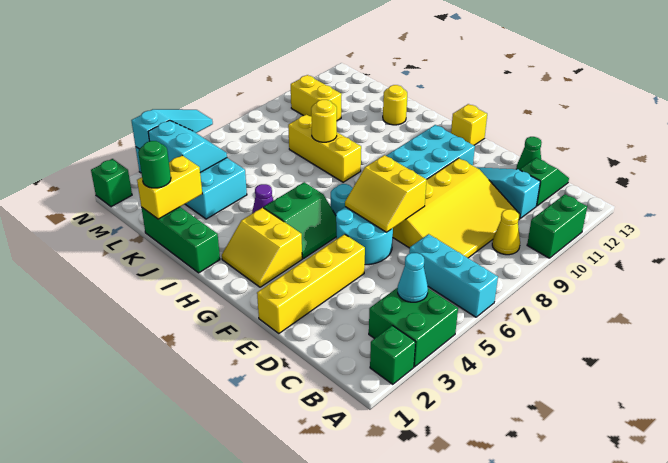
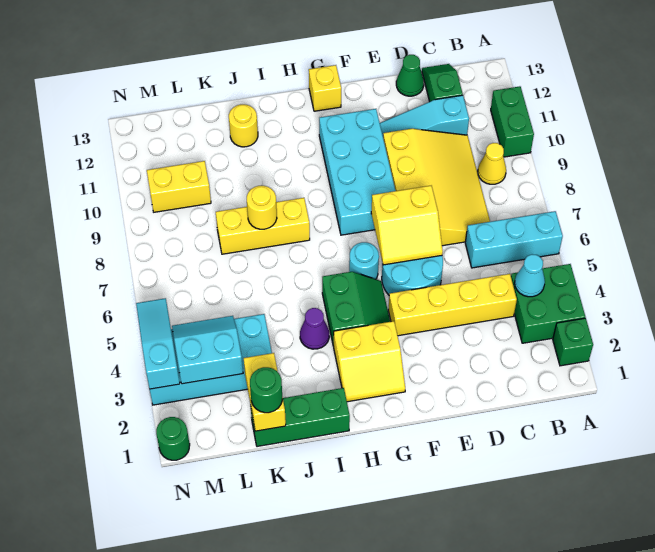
yellow brick E1:E4 level 1 -> yellow brick C4:F4 level 1
green brick N1 level 1 -> green round brick N1 level 1

